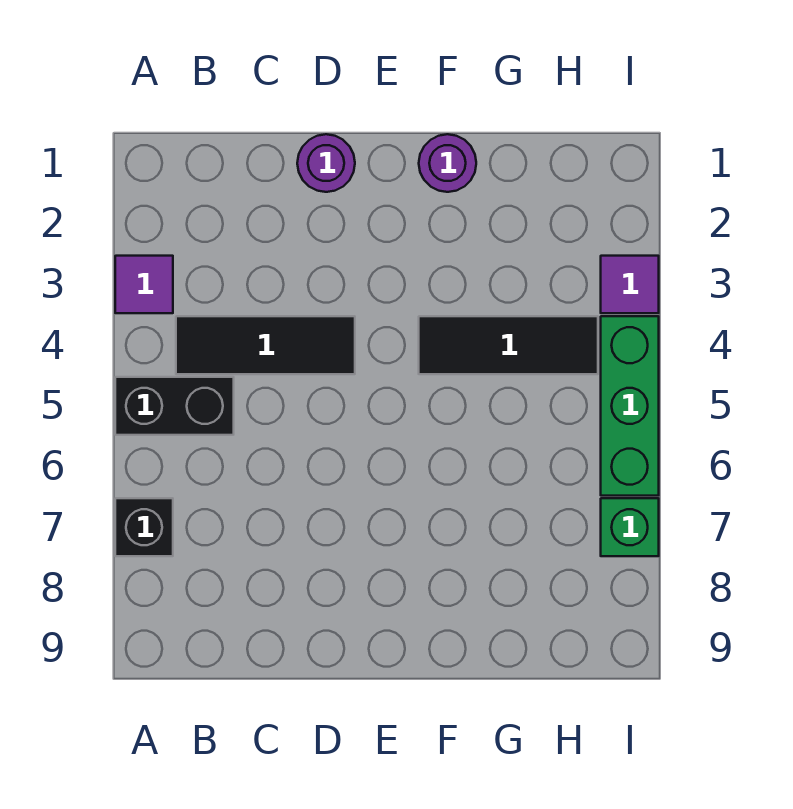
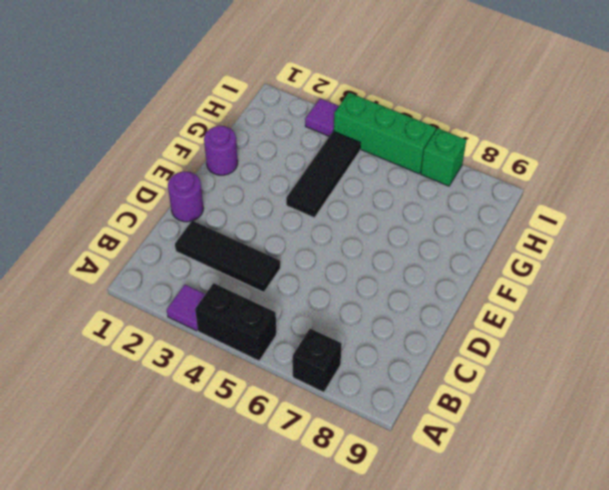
black brick A5:B5 level 1 -> black brick A4:A5 level 1
black tile B4:D4 level 1 -> black tile C2:C4 level 1

